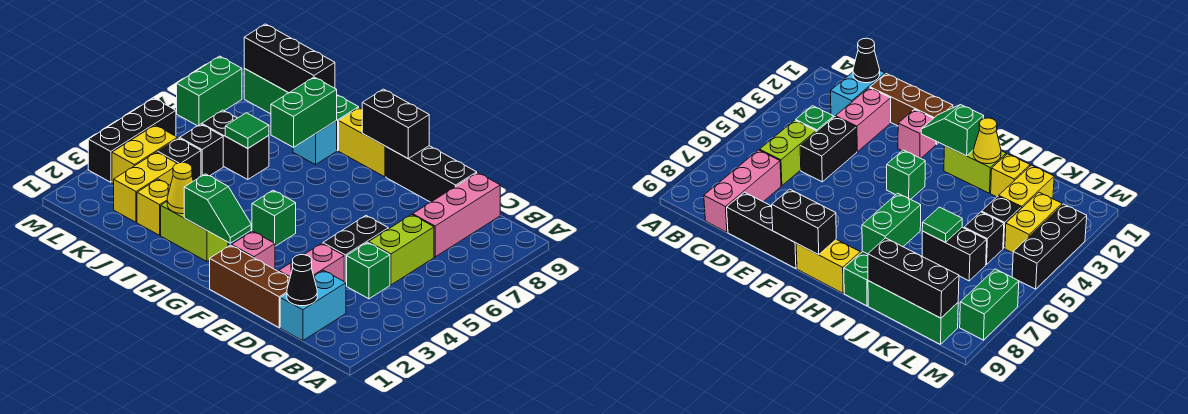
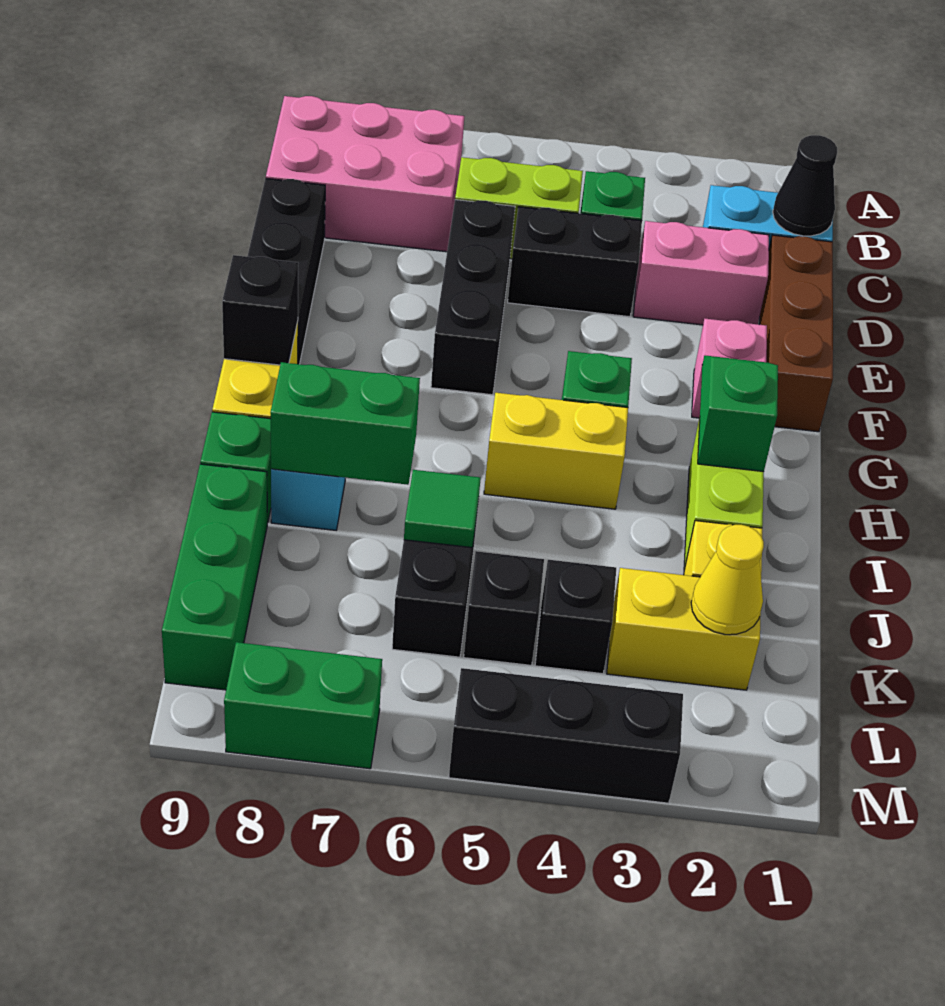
pink brick C7:C9 level 1 -> pink brick B7:C9 level 1
black brick F9:G9 level 2 -> black brick G9 level 2
yellow cone I2 level 2 -> yellow cone K2 level 2
black brick J9:L9 level 2 -> black brick D6:F6 level 1
yellow brick L3:L4 level 1 -> yellow brick H4:H5 level 1

